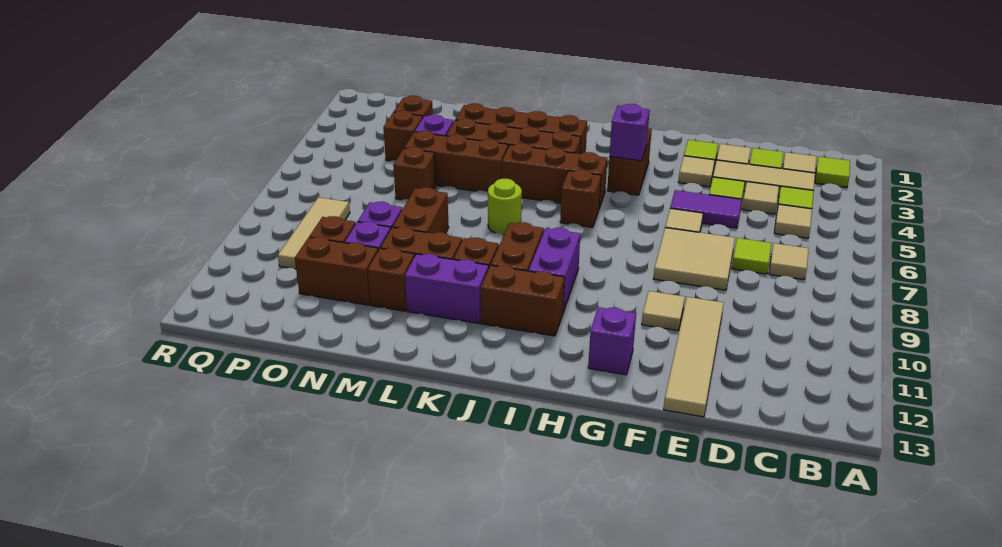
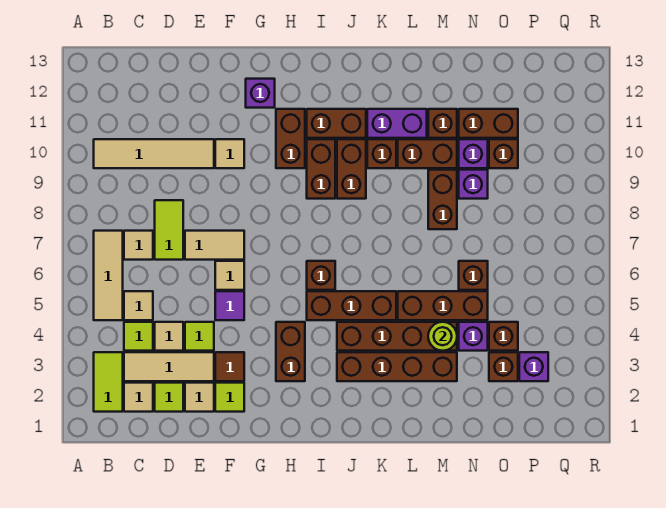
lime tile B2 level 1 -> lime tile B2:B3 level 1
lime tile D7 level 1 -> lime tile D7:D8 level 1
purple tile E5:F5 level 1 -> purple tile F5 level 1
tan tile E7:F8 level 1 -> tan tile E7:F7 level 1
tan tile E10:E13 level 1 -> tan tile B10:E10 level 1
tan tile F3 level 1 -> brown tile F3 level 1
purple brick H4 level 2 -> purple brick P3 level 1
none -> brown brick H10:H11 level 1
purple brick I9:I10 level 1 -> brown brick I9:I10 level 1
lime round brick K7 level 1 -> lime round brick M4 level 2
tan tile P8:P10 level 1 -> tan tile B5:B7 level 1

